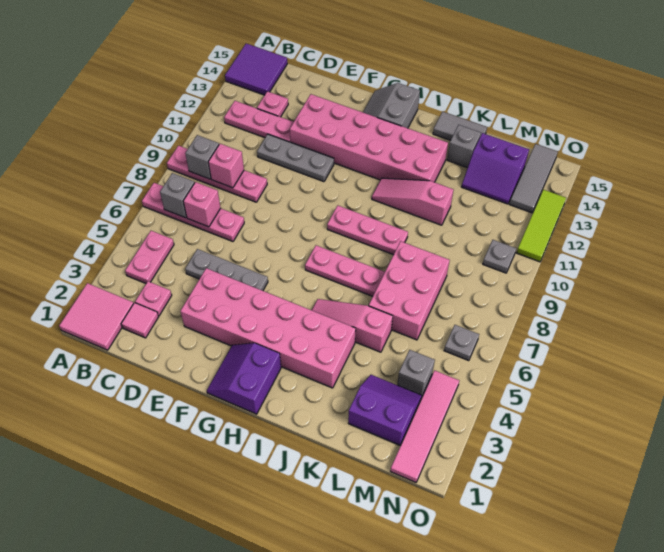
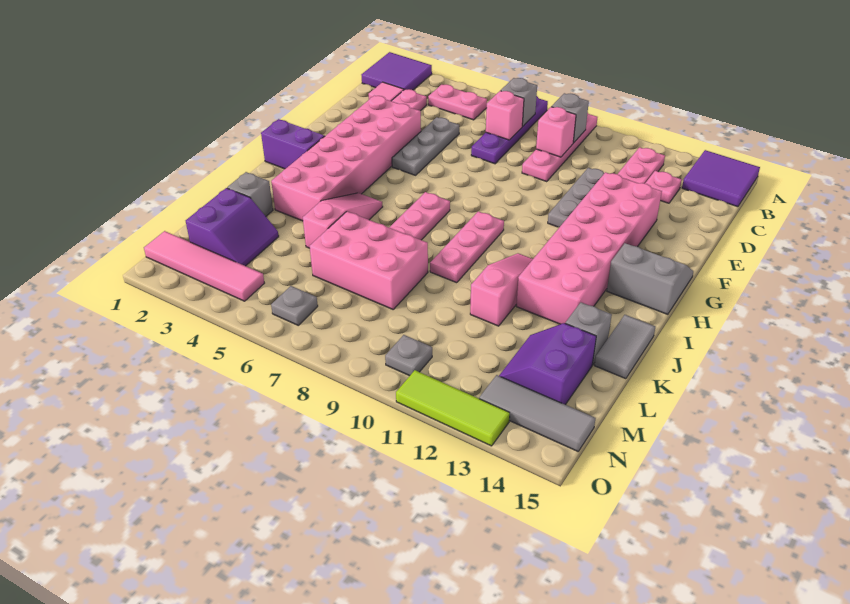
pink tile A1:B2 level 1 -> purple tile A1:B2 level 1
pink plate A7:D7 level 1 -> purple plate A7:D7 level 1
grey brick M4 level 1 -> grey brick K2 level 1

